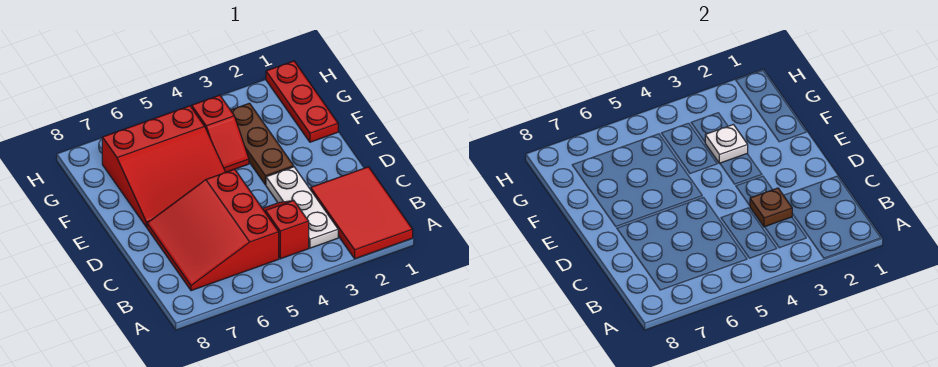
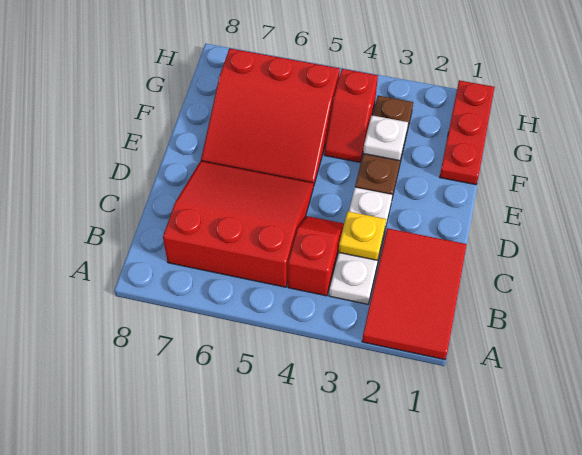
red slope B5:D7 level 1 top 5 -> red slope B5:D7 level 1 top B
brown plate C3 level 2 -> yellow plate C3 level 2

